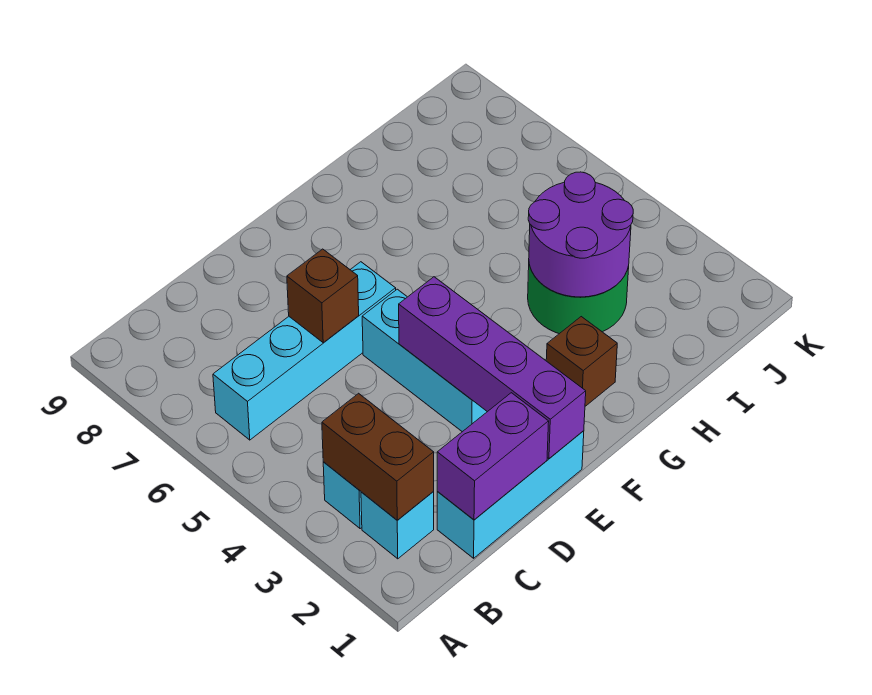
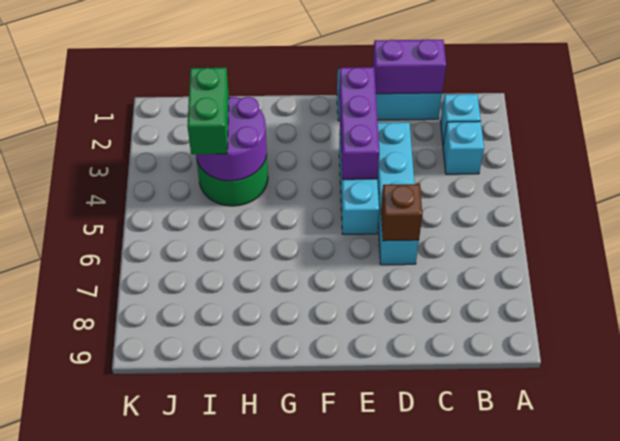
brown brick B2:B3 level 2 -> none
cyan brick B6:E6 level 1 -> cyan brick D3:D6 level 1
purple brick E1:E4 level 2 -> purple brick E2:E4 level 2
brown brick G2 level 1 -> none
none -> green brick I3:I4 level 3

